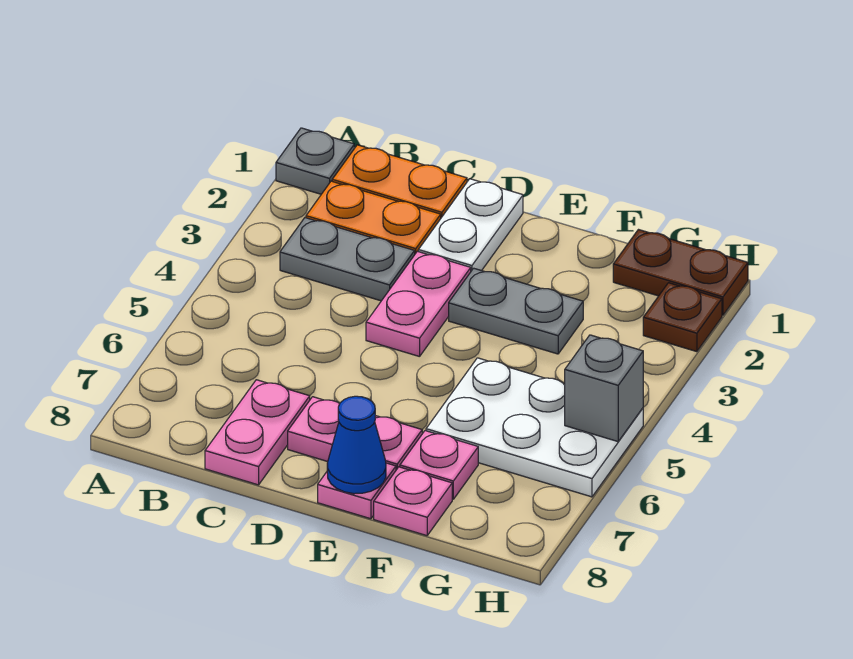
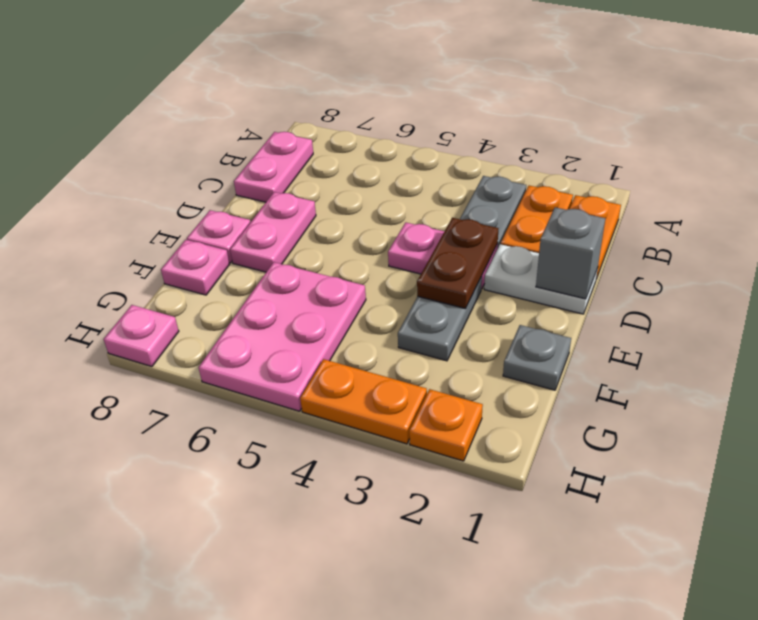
grey plate A1 level 1 -> grey plate F1 level 1
pink plate C7:C8 level 1 -> pink plate B8:C8 level 1
blue cone E8 level 2 -> none
white plate F5:H6 level 1 -> pink plate F5:H6 level 1
pink plate F7 level 1 -> pink plate H8 level 1
brown plate G1:H1 level 1 -> brown plate D3:E3 level 2
brown plate H2 level 1 -> orange plate H2 level 1
none -> orange plate H3:H4 level 1
grey brick H5 level 2 -> grey brick D1 level 2

